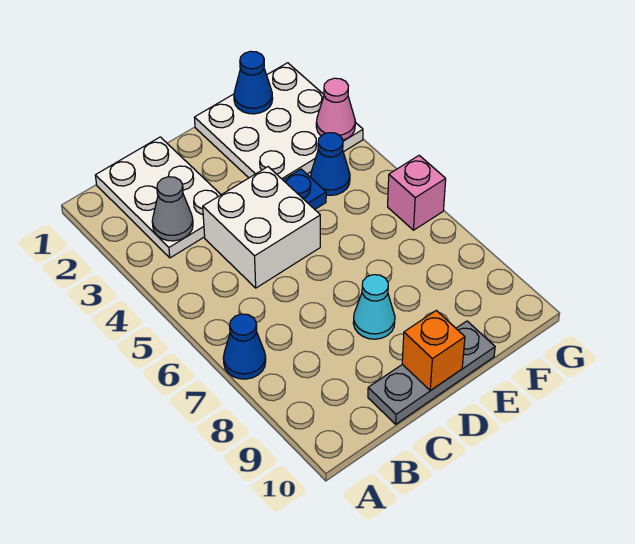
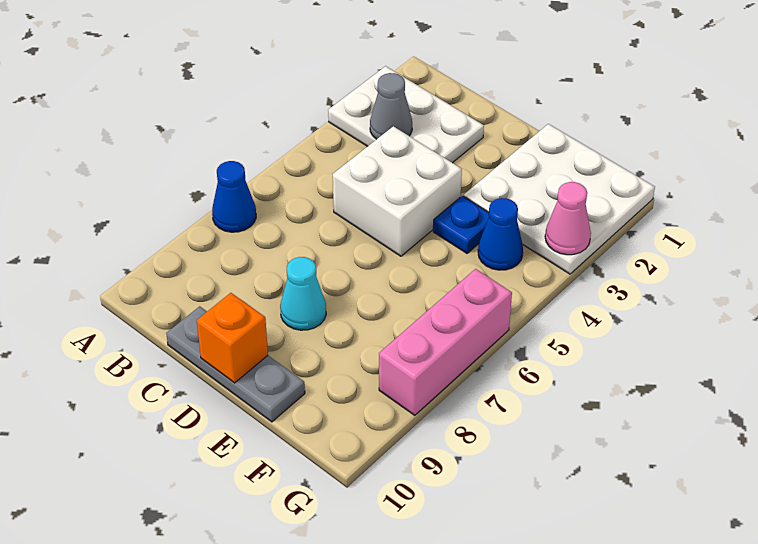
white plate B1:C3 level 1 -> white plate A2:C3 level 1
blue cone F1 level 2 -> none
pink brick G6 level 1 -> pink brick G6:G8 level 1

